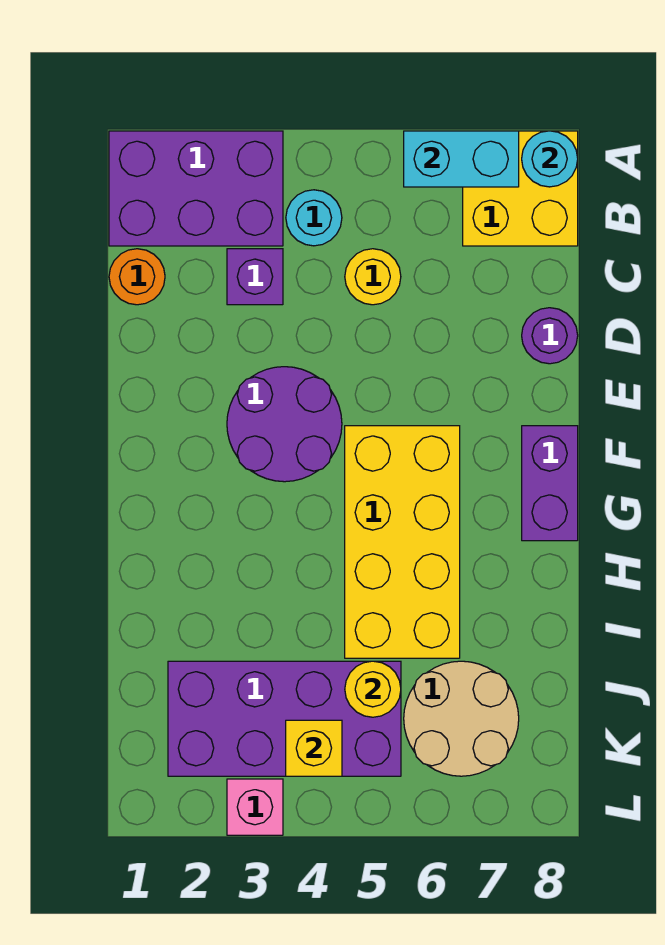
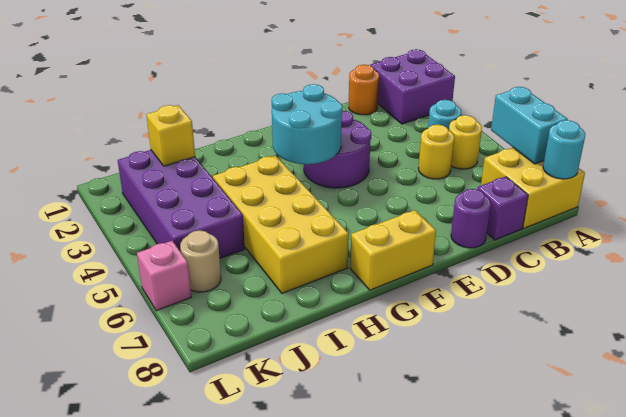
purple brick A1:B3 level 1 -> purple brick A1:B2 level 1
purple brick C3 level 1 -> purple brick C8 level 1
none -> cyan round brick F3:G4 level 2
yellow brick F5:I6 level 1 -> yellow brick H4:I7 level 1
purple brick F8:G8 level 1 -> yellow brick F8:G8 level 1
yellow round brick J5 level 2 -> yellow round brick B5 level 1
tan round brick J6:K7 level 1 -> tan round brick K6 level 1
yellow brick K4 level 2 -> yellow brick J2 level 2
pink brick L3 level 1 -> pink brick L6 level 1

